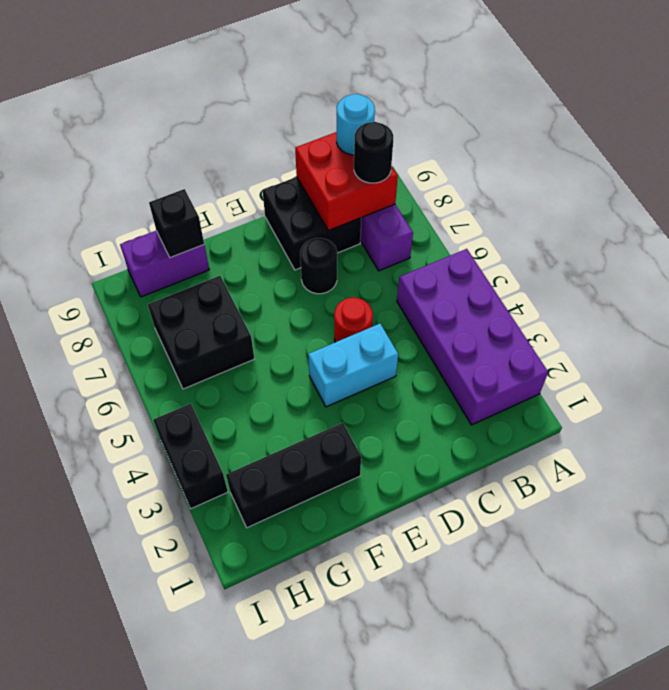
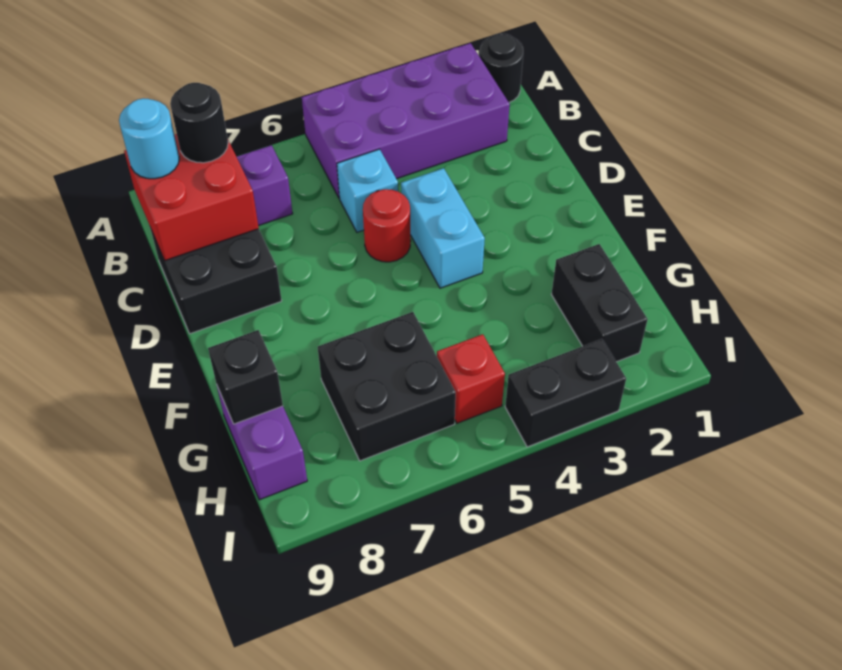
none -> cyan brick C5 level 1
black round brick D7 level 1 -> black round brick A1 level 1
black brick F2:H2 level 1 -> black brick G2:H2 level 1
none -> red brick H5 level 1

